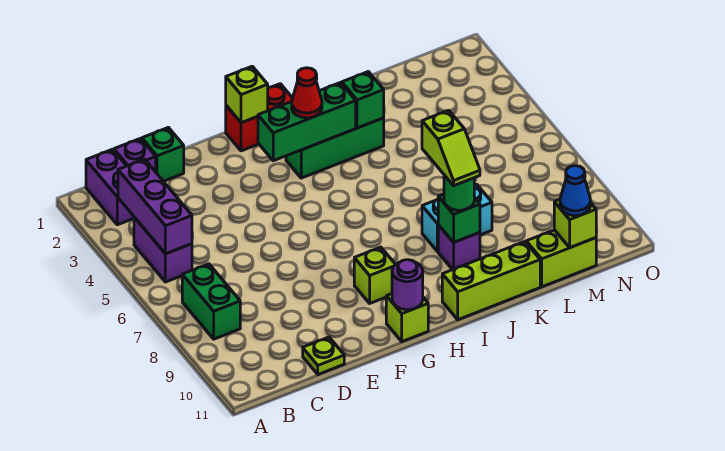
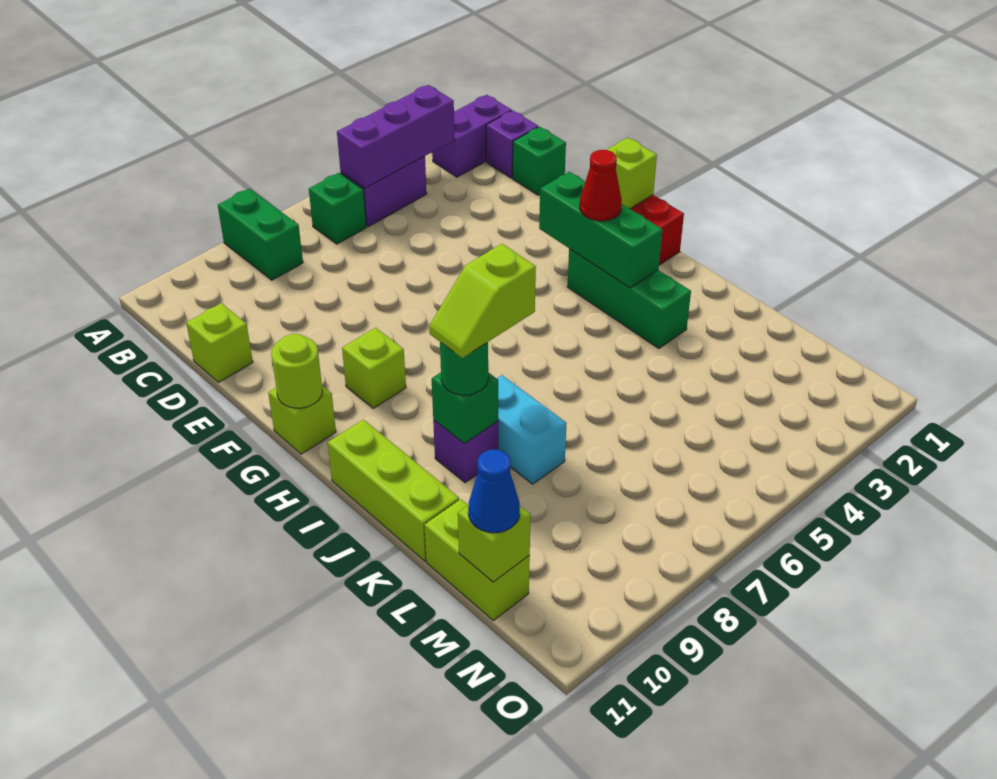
green brick B7:B8 level 1 -> green brick A8:B8 level 1
lime plate D11 level 1 -> lime brick D11 level 1
purple round brick G11 level 2 -> lime round brick G11 level 2
green brick J3 level 2 -> green brick B6 level 1

